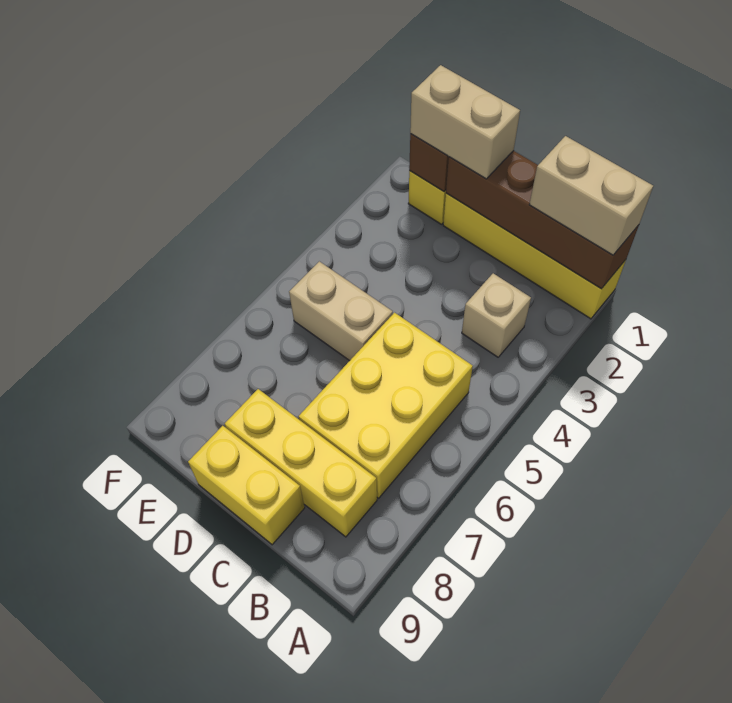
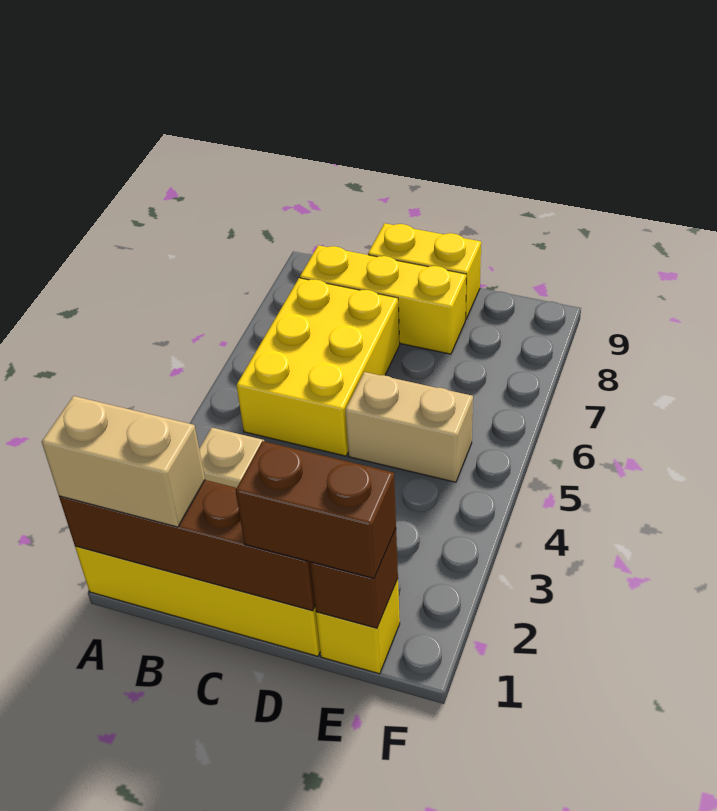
tan brick D1:E1 level 3 -> brown brick D1:E1 level 3

